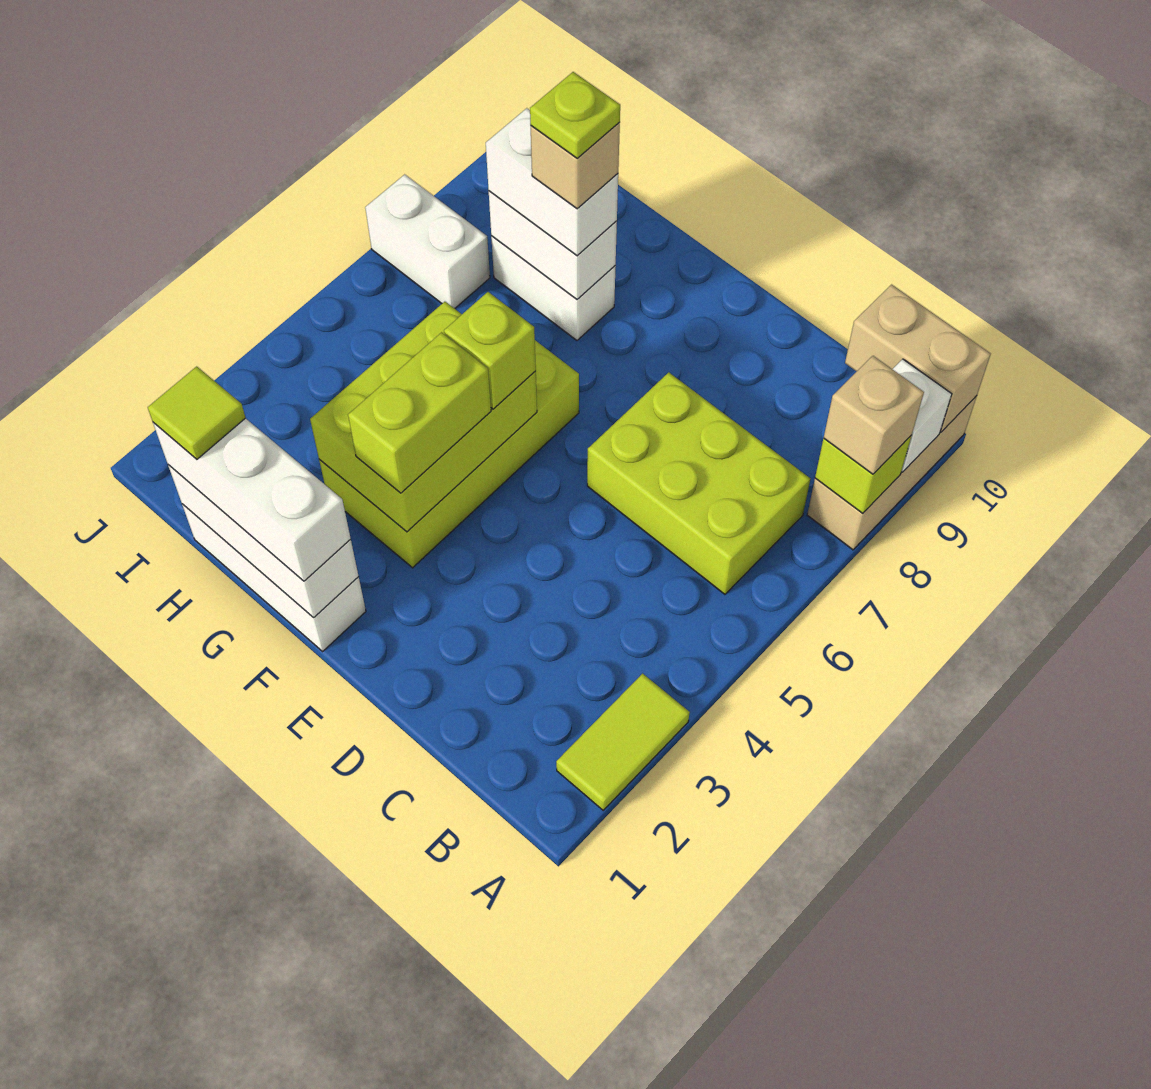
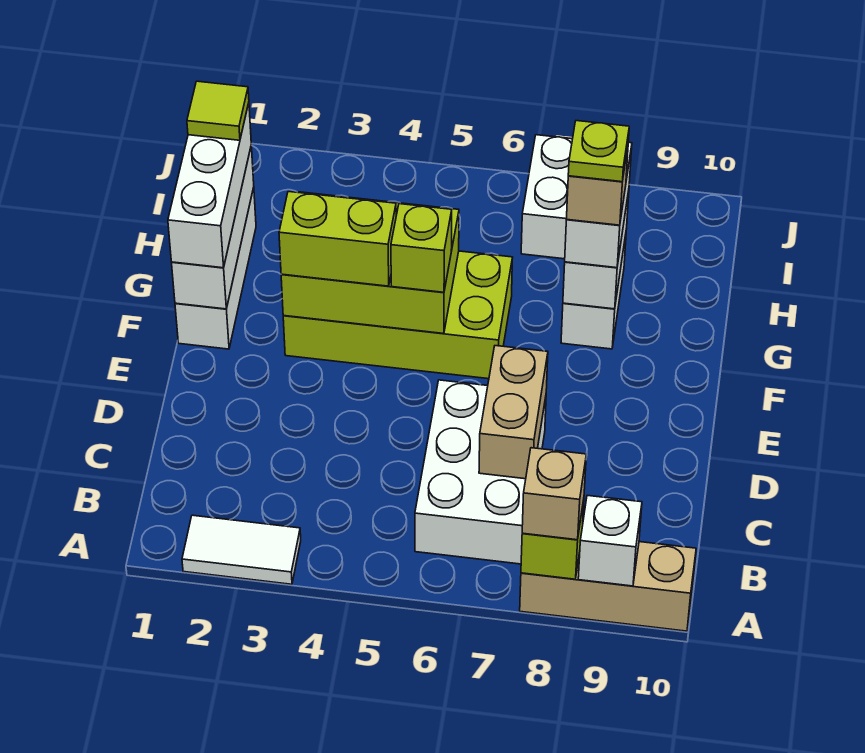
lime tile A2:A3 level 1 -> white tile A2:A3 level 1
tan brick A10:B10 level 2 -> tan brick C7:D7 level 2
lime brick B6:D7 level 1 -> white brick B6:D7 level 1

